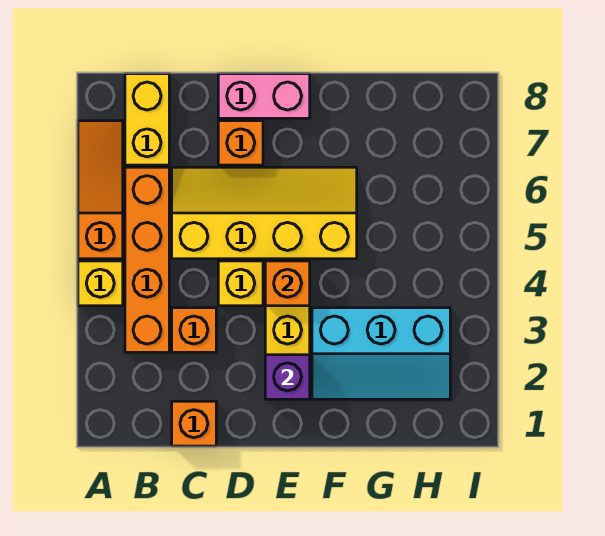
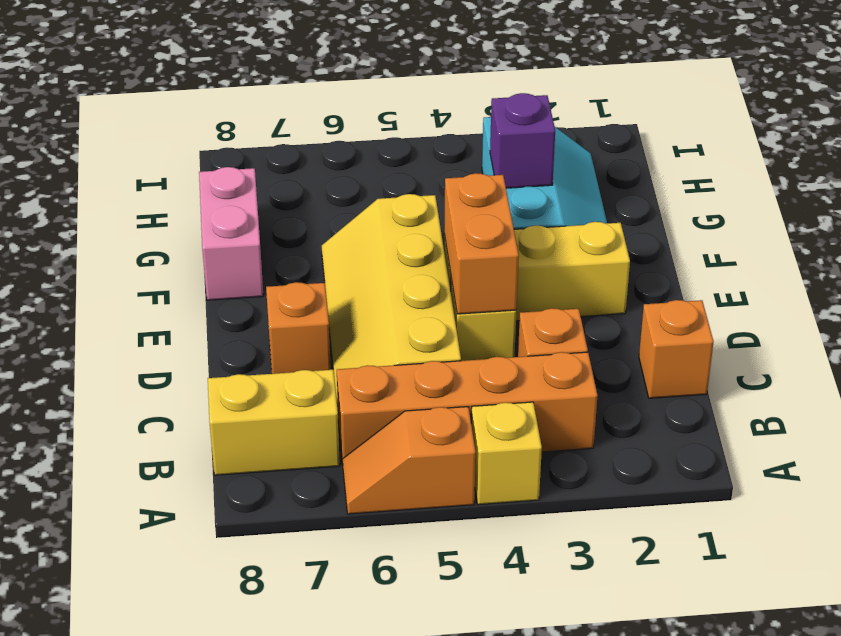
orange slope A5:A7 level 1 top 5 -> orange slope A5:A6 level 1 top 5
pink brick D8:E8 level 1 -> pink brick F8:G8 level 1
purple brick E2 level 2 -> purple brick G3 level 2
orange brick E4 level 2 -> orange brick D4:E4 level 2

